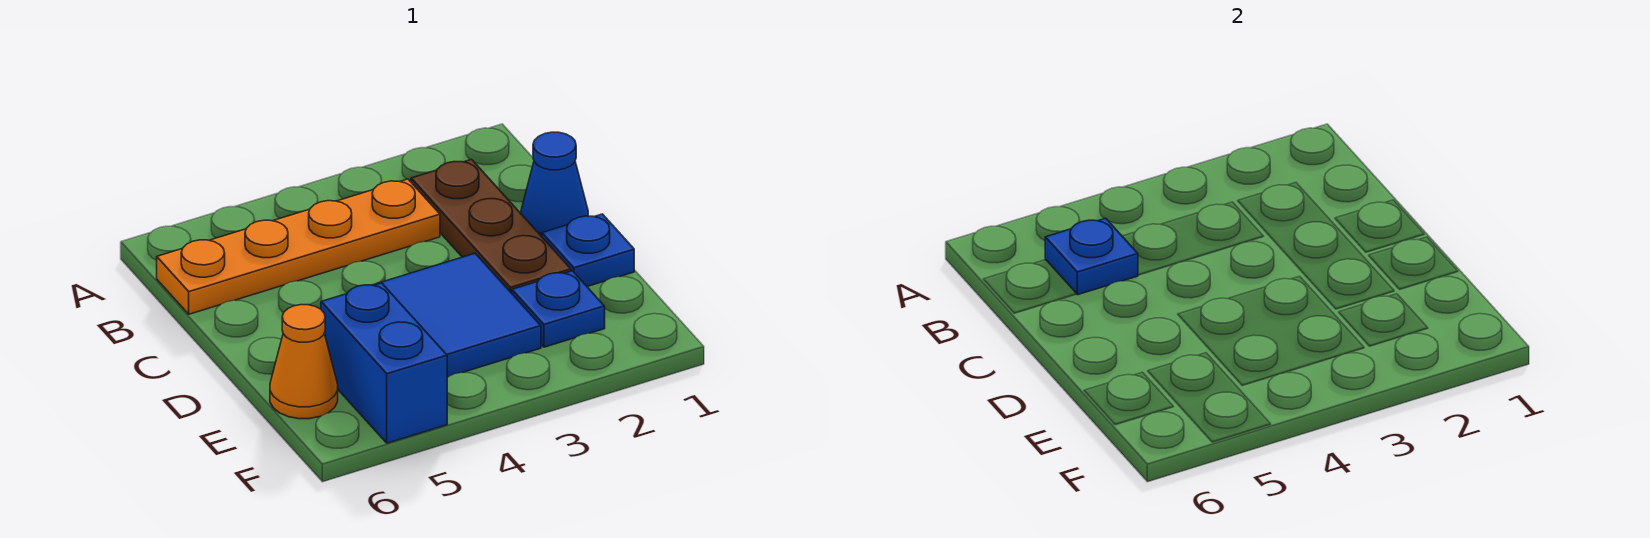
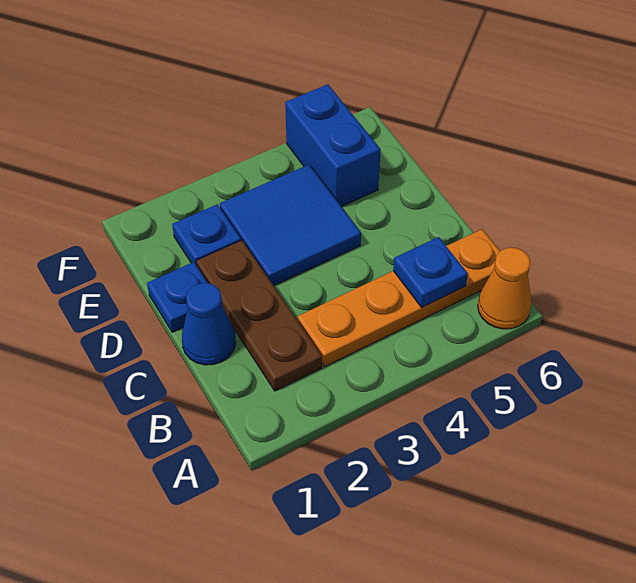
orange cone E6 level 1 -> orange cone A6 level 1

